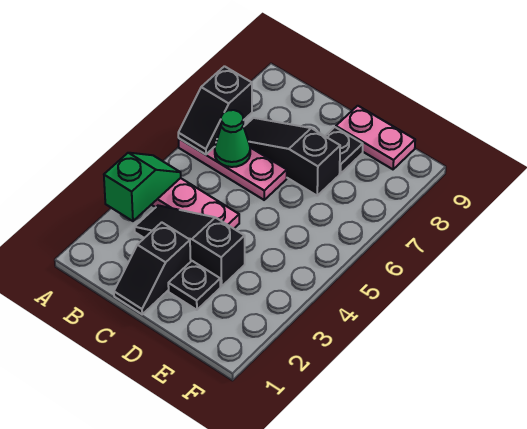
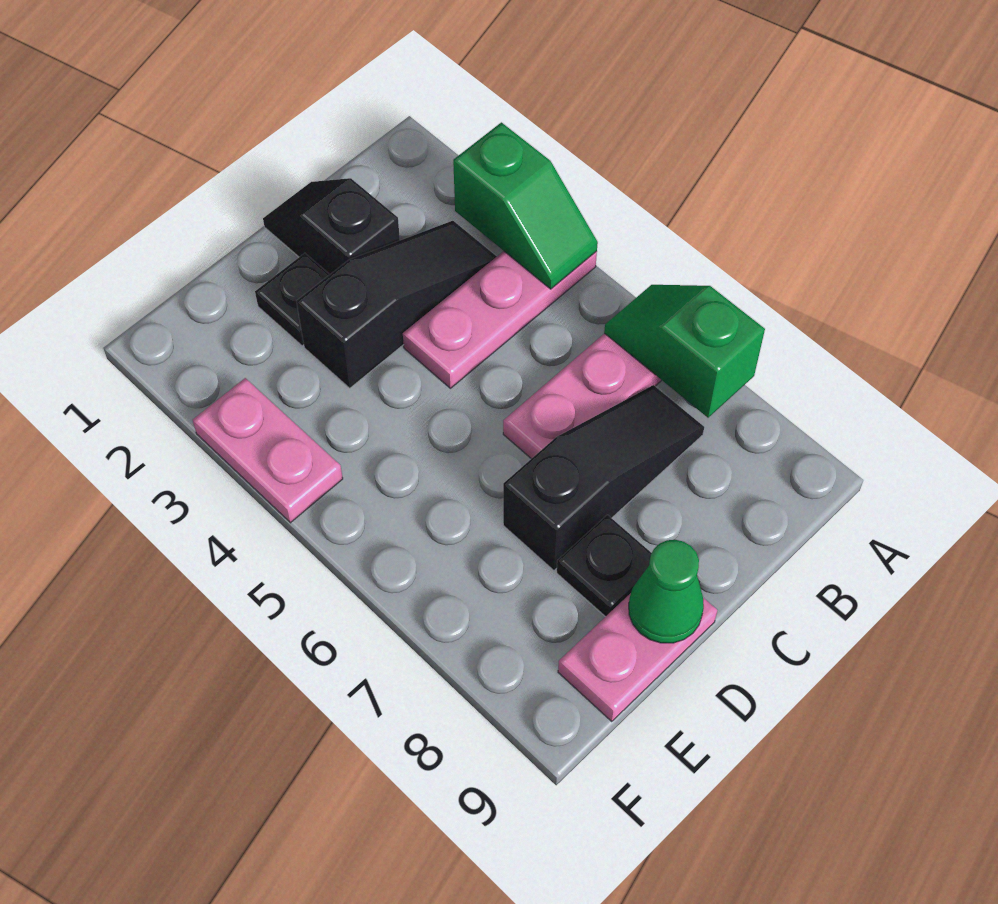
black slope A6:A7 level 2 top 7 -> green slope A6:A7 level 2 top 7
green cone B6 level 2 -> green cone D9 level 2
none -> pink plate F3:F4 level 1

